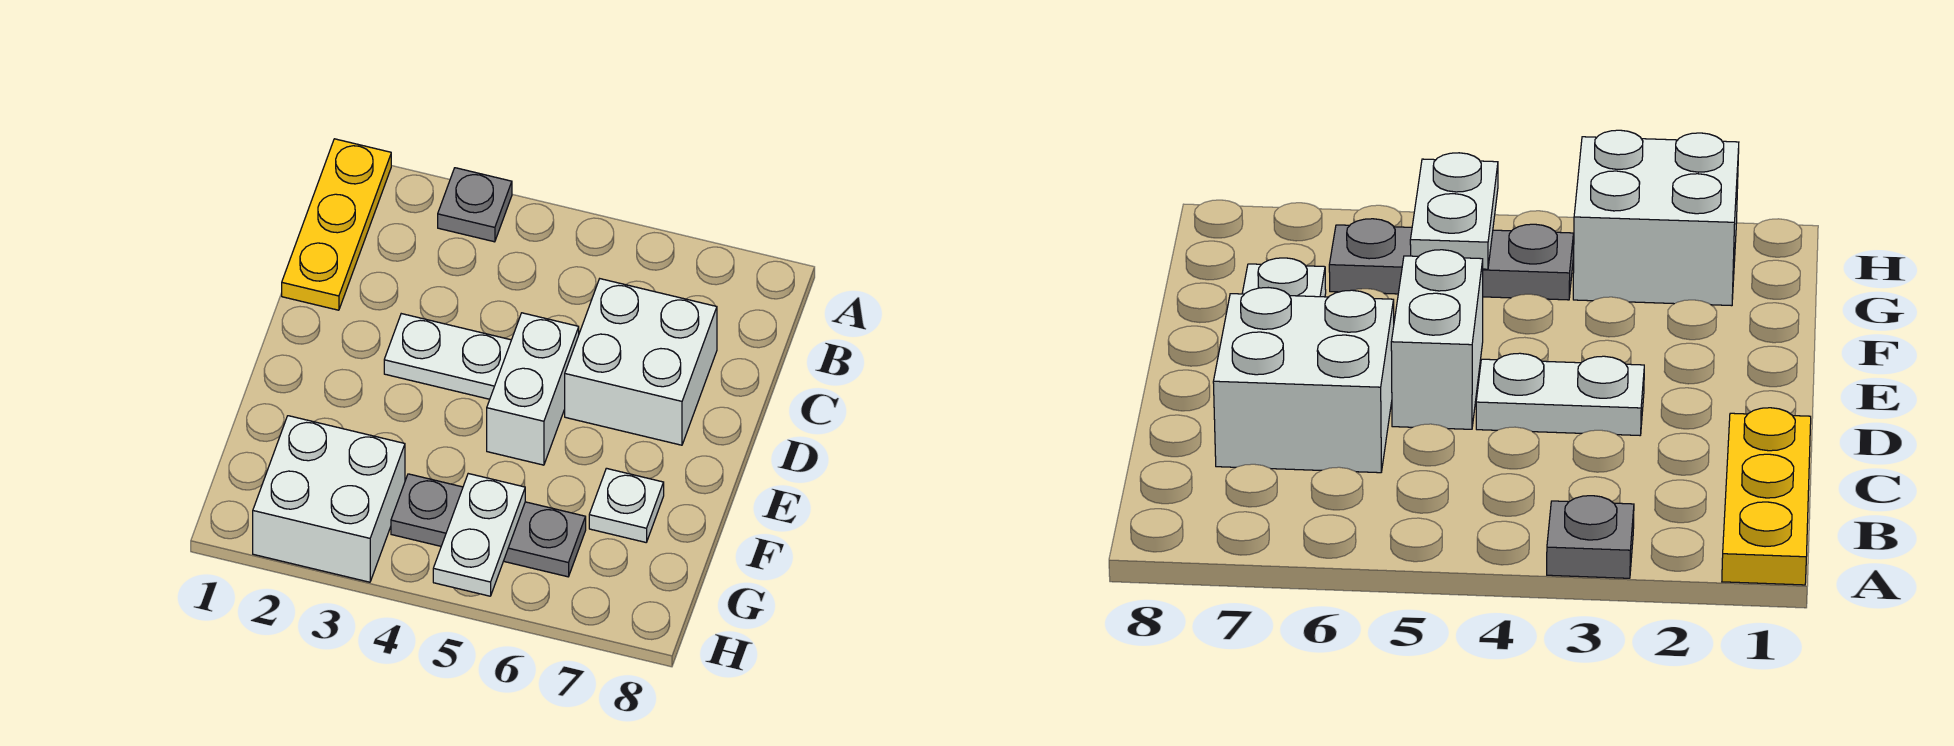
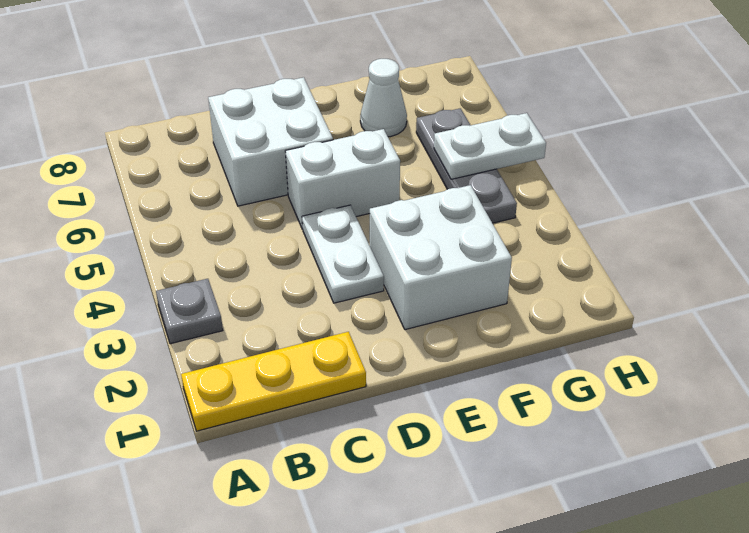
white plate F7 level 1 -> white cone F7 level 1
white brick G2:H3 level 1 -> white brick E2:F3 level 1

